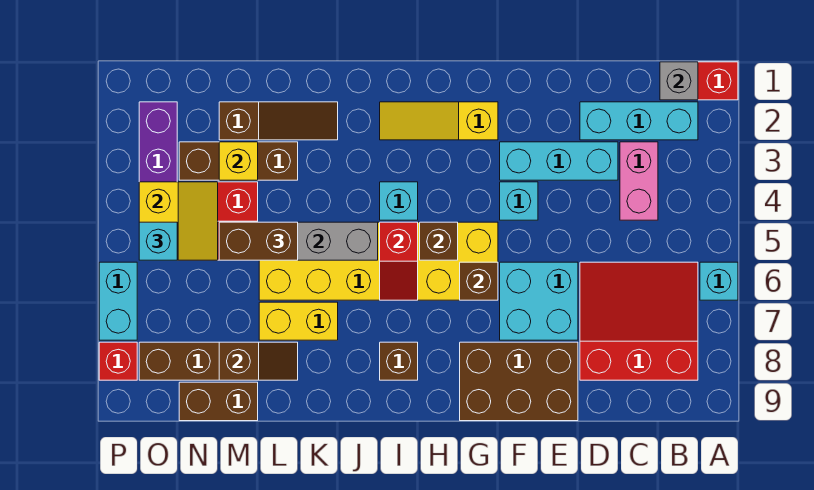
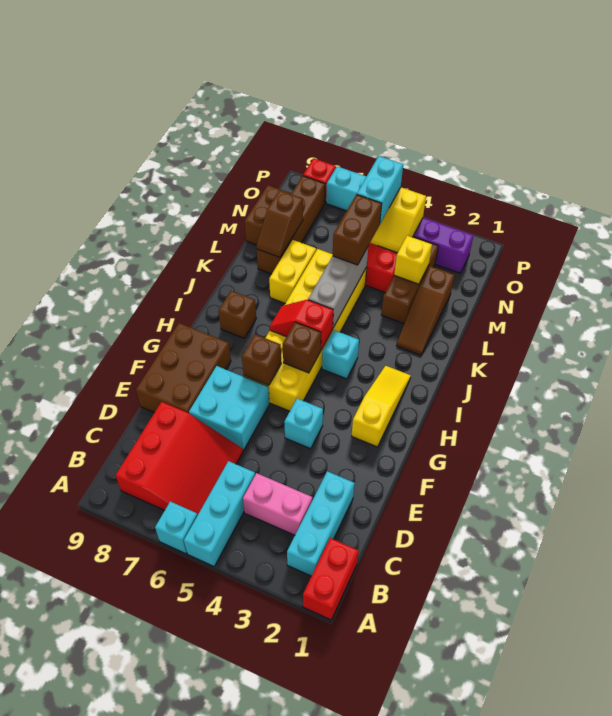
grey brick B1 level 2 -> none
cyan brick D3:F3 level 1 -> cyan brick A5:C5 level 1
cyan brick O5 level 3 -> cyan brick N5:O5 level 3

